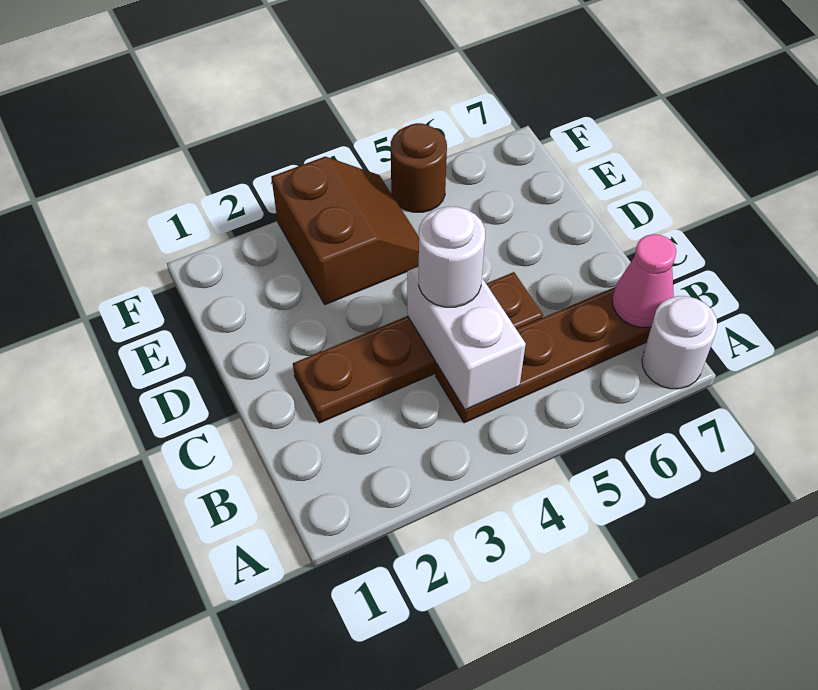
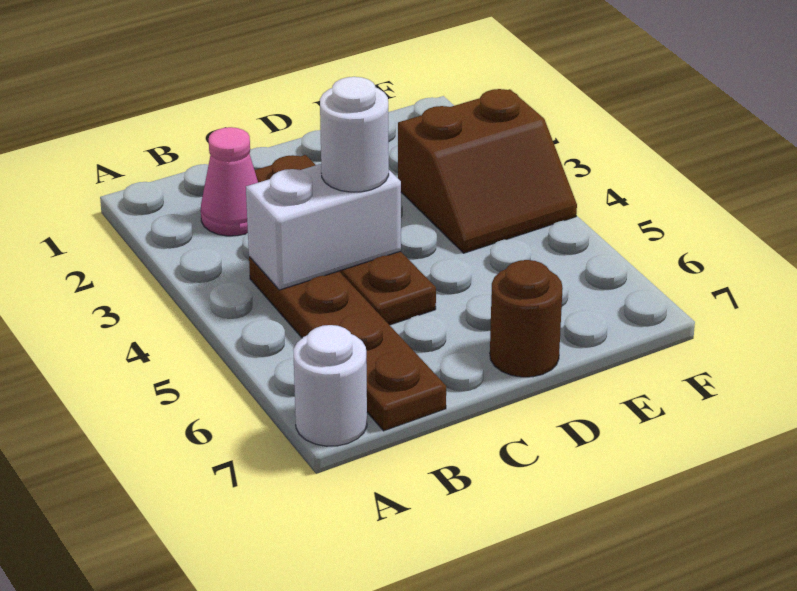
pink cone B7 level 2 -> pink cone B2 level 1
brown round brick F5 level 1 -> brown round brick D7 level 1

